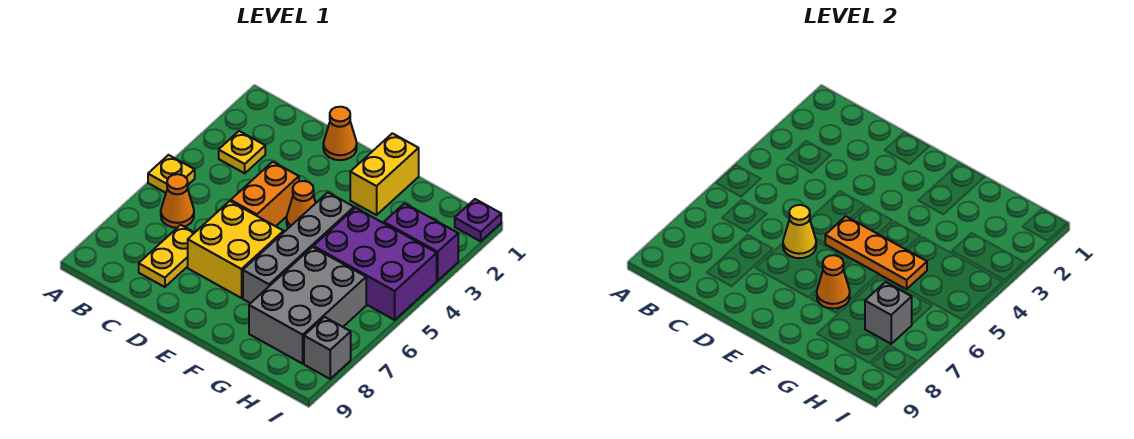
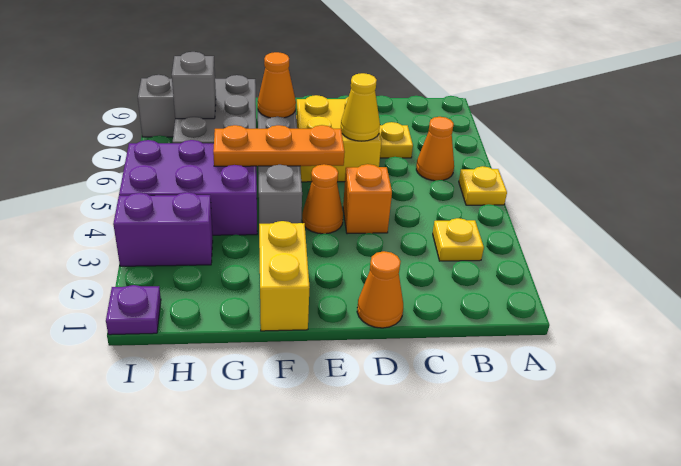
yellow plate C7:C8 level 1 -> yellow plate C7 level 1
orange brick D4:D5 level 1 -> orange brick D4 level 1

